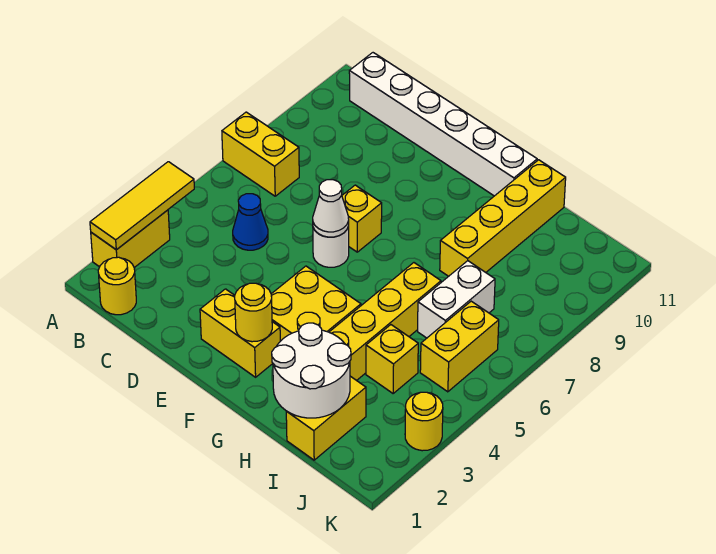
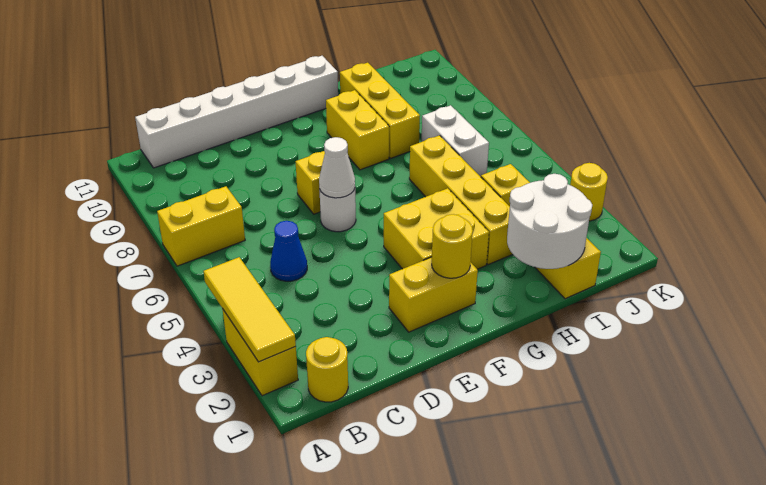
yellow brick H8:H11 level 1 -> yellow brick H8:H10 level 1
yellow brick J5:J6 level 1 -> yellow brick G8:G9 level 1

